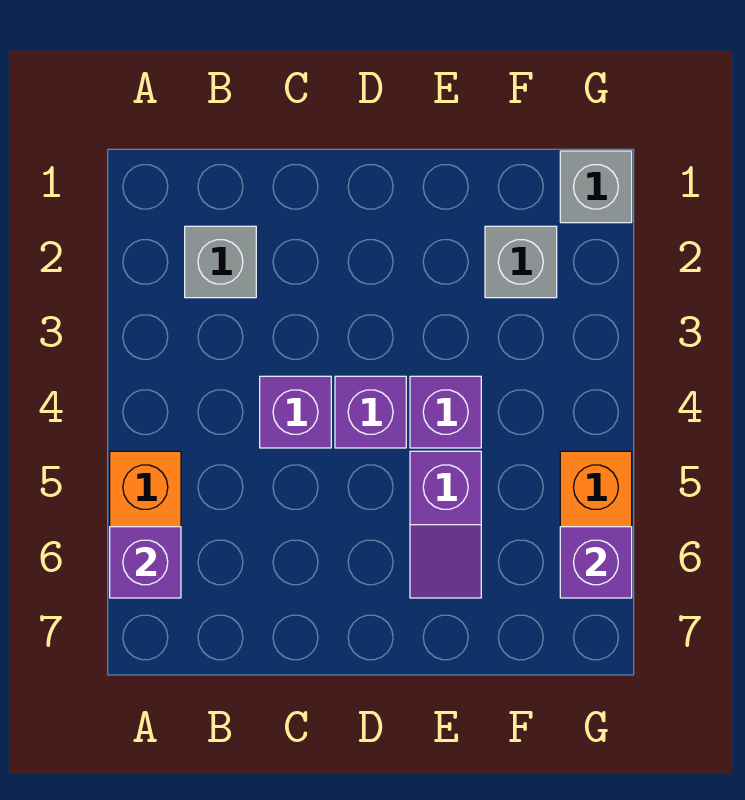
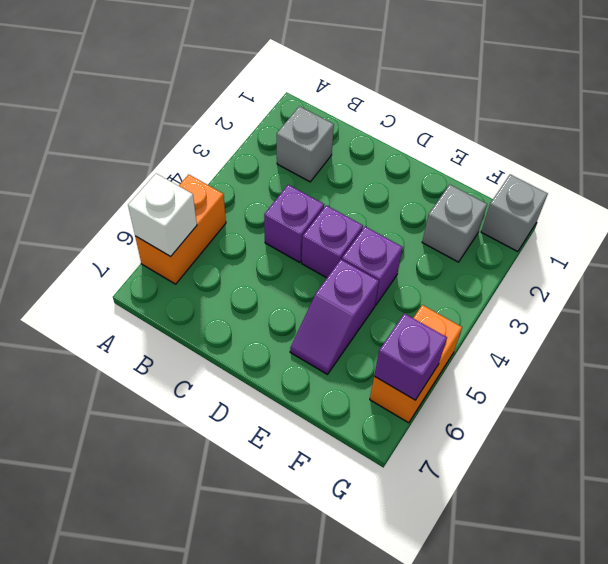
purple brick A6 level 2 -> white brick A6 level 2

